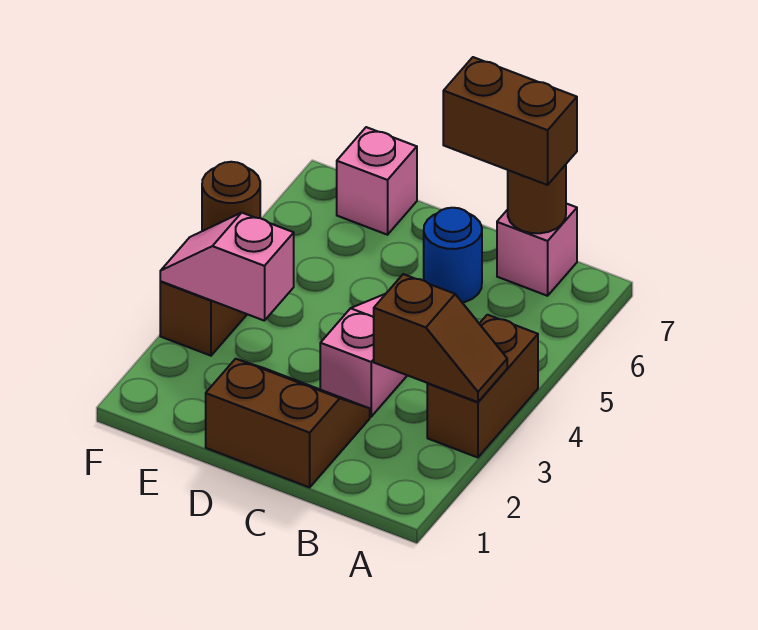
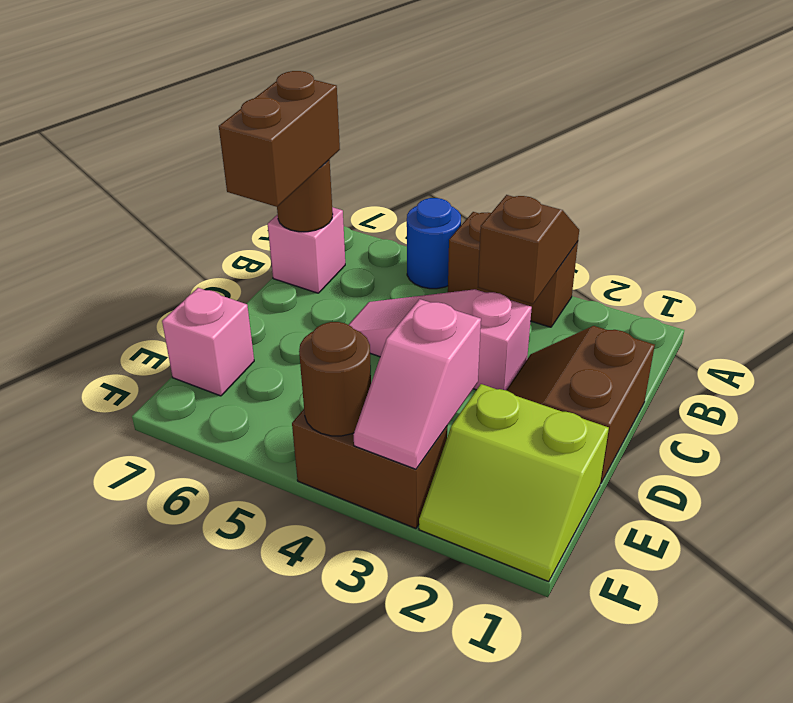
blue round brick C6 level 1 -> blue round brick A5 level 1
none -> lime slope E1:F2 level 1 top E

